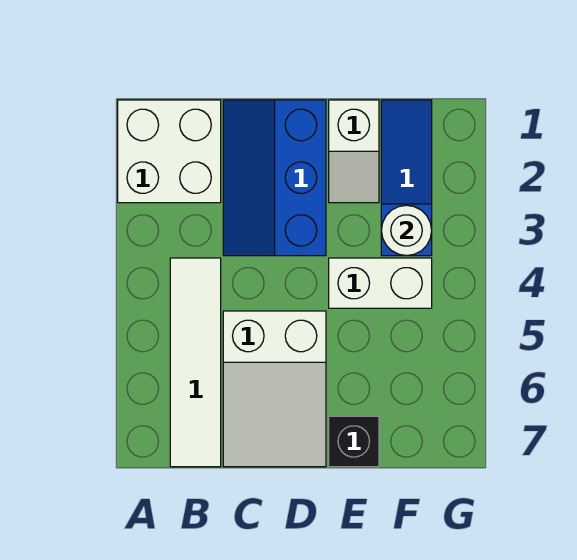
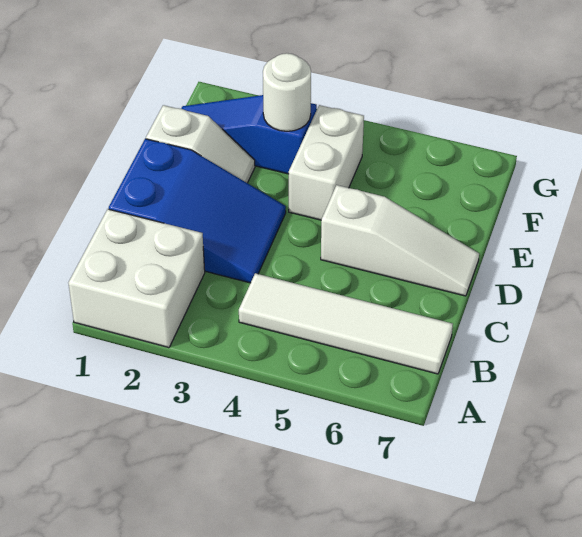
blue slope C1:D3 level 1 top D -> blue slope C1:D3 level 1 top 1
white slope C5:D7 level 1 top 5 -> white slope D5:D7 level 1 top 5
black brick E7 level 1 -> none

